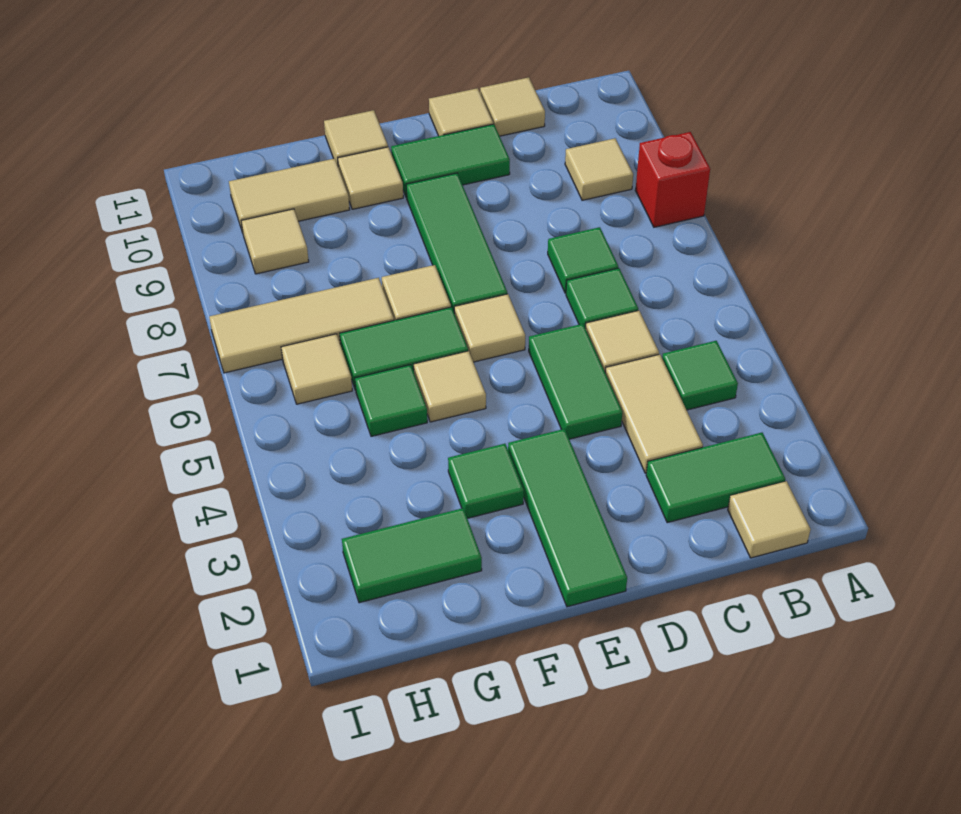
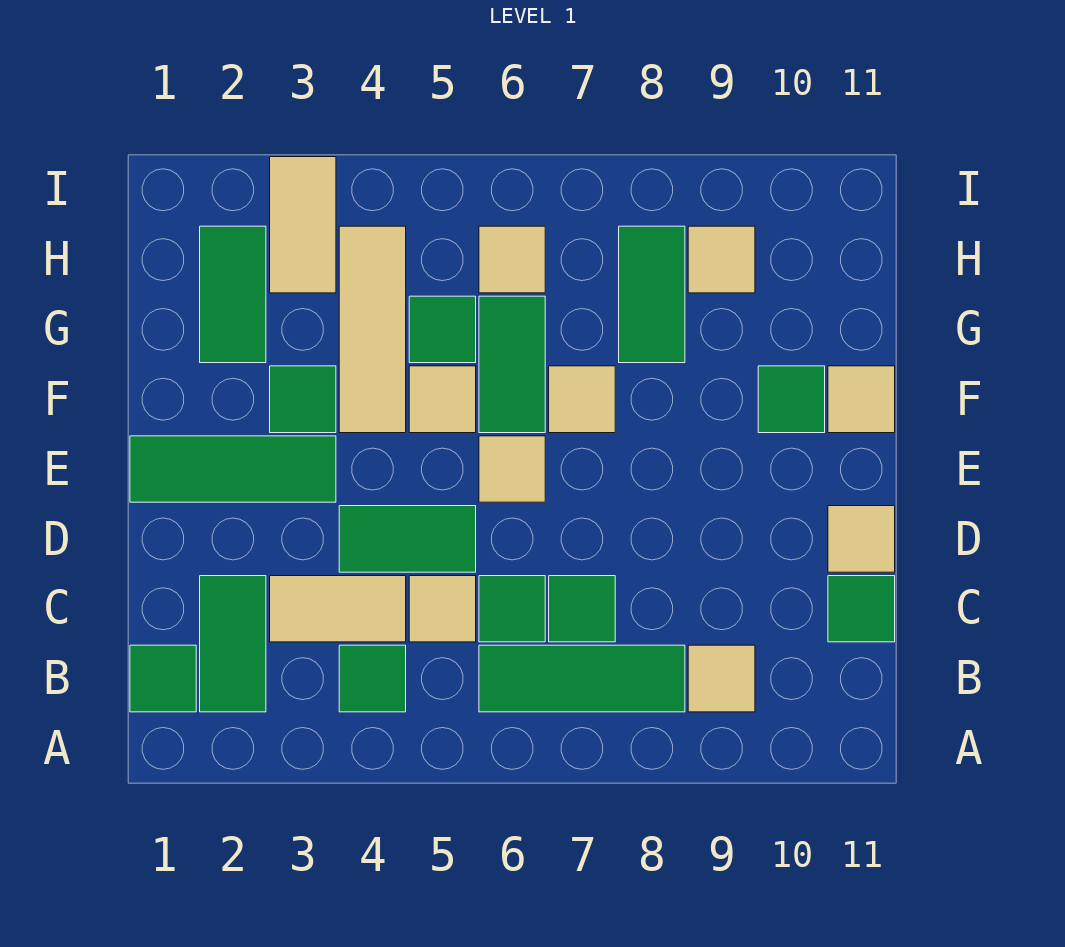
red brick A8 level 1 -> none
tan tile B1 level 1 -> green tile B1 level 1
tan tile C11 level 1 -> green tile C11 level 1
green tile D10:E10 level 1 -> green tile G8:H8 level 1
green tile E7:E9 level 1 -> green tile B6:B8 level 1
tan tile F10 level 1 -> green tile F10 level 1
tan tile G7:I7 level 1 -> tan tile F4:H4 level 1
tan tile G10:H10 level 1 -> tan tile H3:I3 level 1

